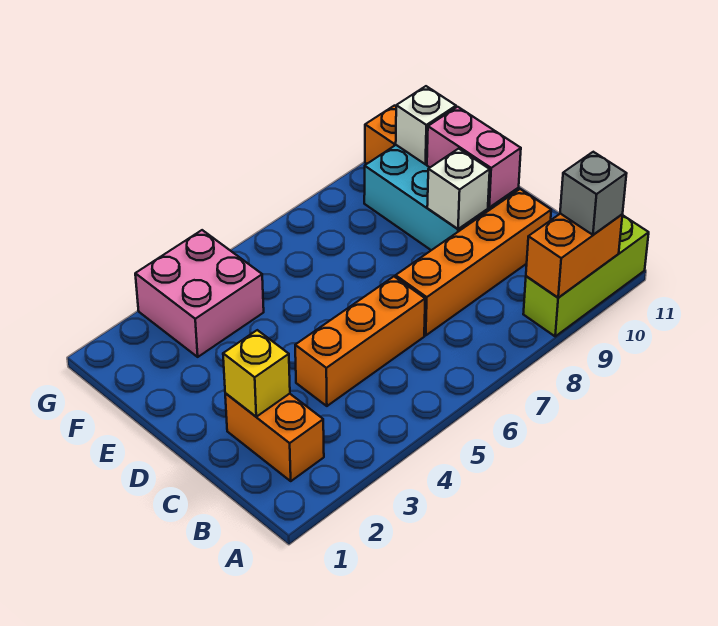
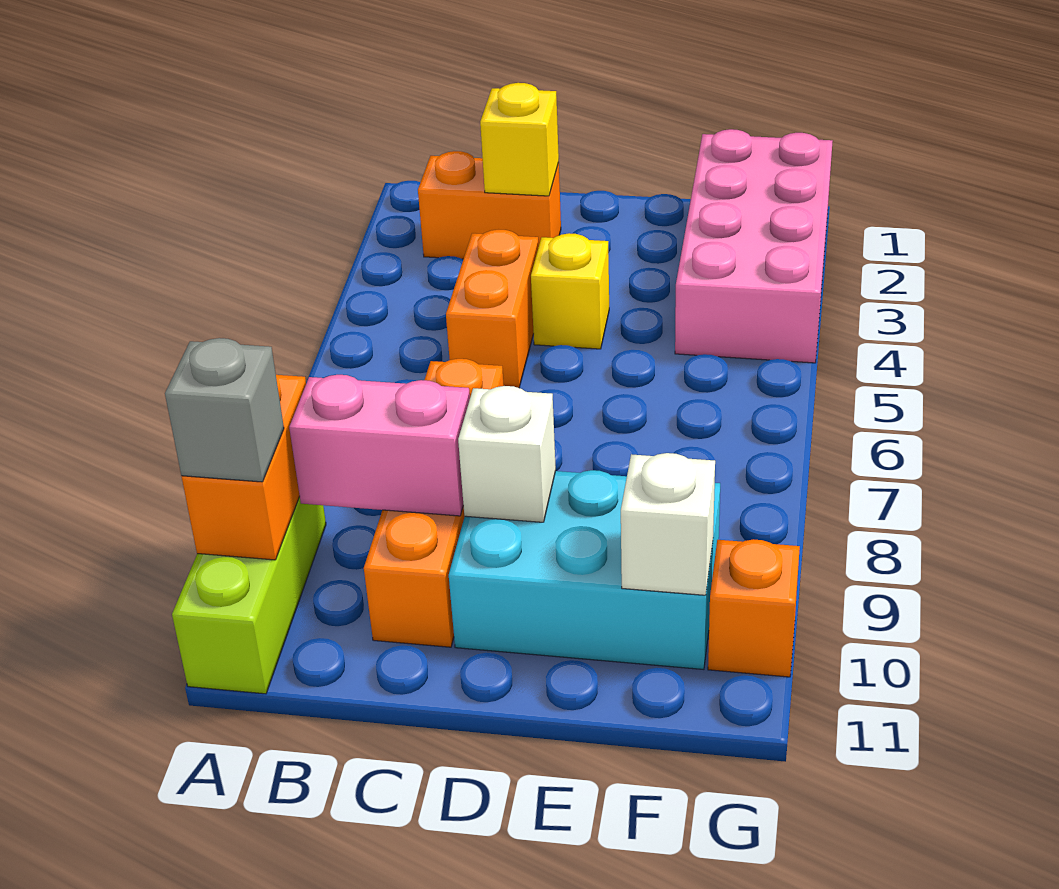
orange brick C4:C6 level 1 -> orange brick C4:C5 level 1
none -> yellow brick D4 level 1
pink brick D10:E10 level 2 -> pink brick B9:C9 level 2
pink brick F3:G4 level 1 -> pink brick F1:G4 level 1

